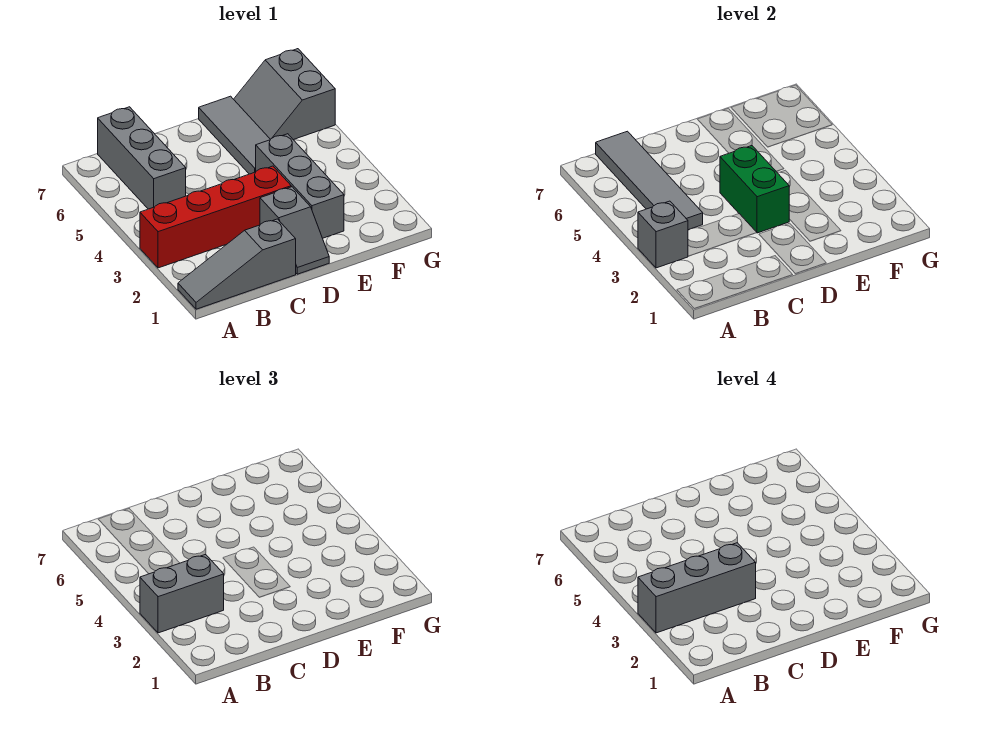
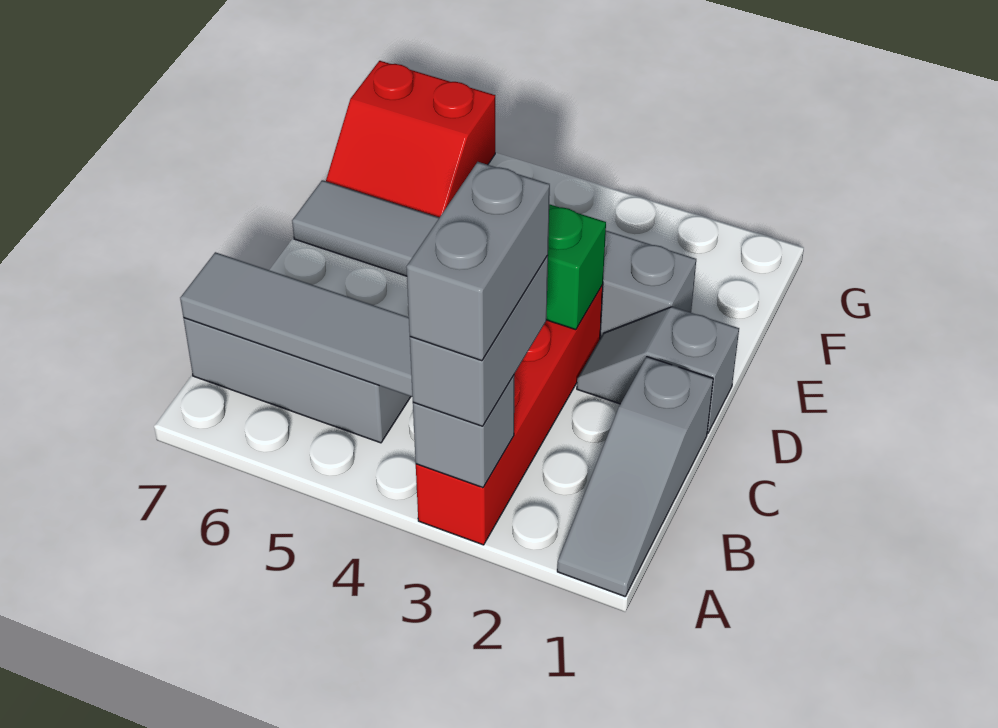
grey brick A3:C3 level 4 -> grey brick A3:B3 level 4
grey slope D1:D2 level 1 top 2 -> grey slope D1:D2 level 1 top 1
grey slope F6:G7 level 1 top G -> red slope F6:G7 level 1 top G

